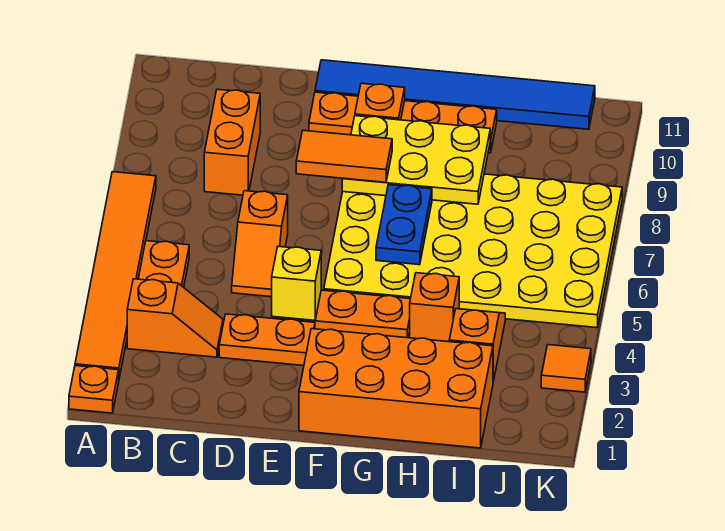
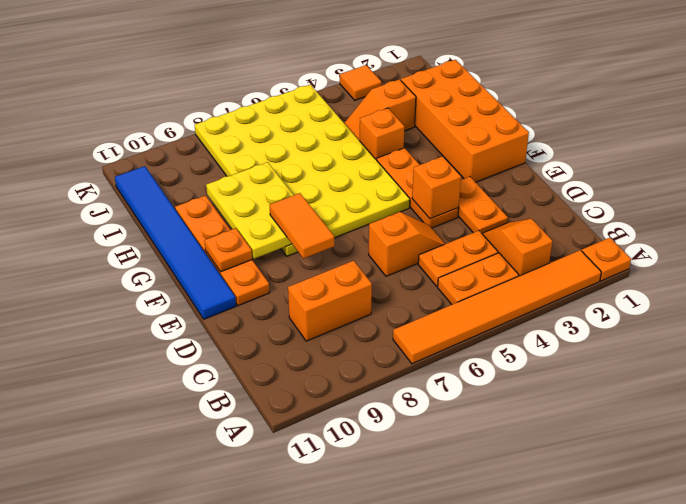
none -> orange plate C4:C5 level 1
yellow brick E4 level 2 -> orange brick E4 level 2
blue plate G6:G7 level 2 -> none

